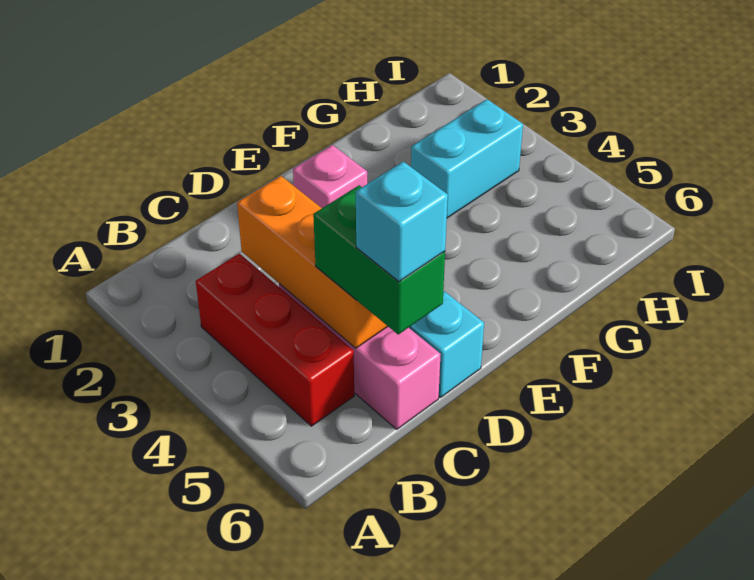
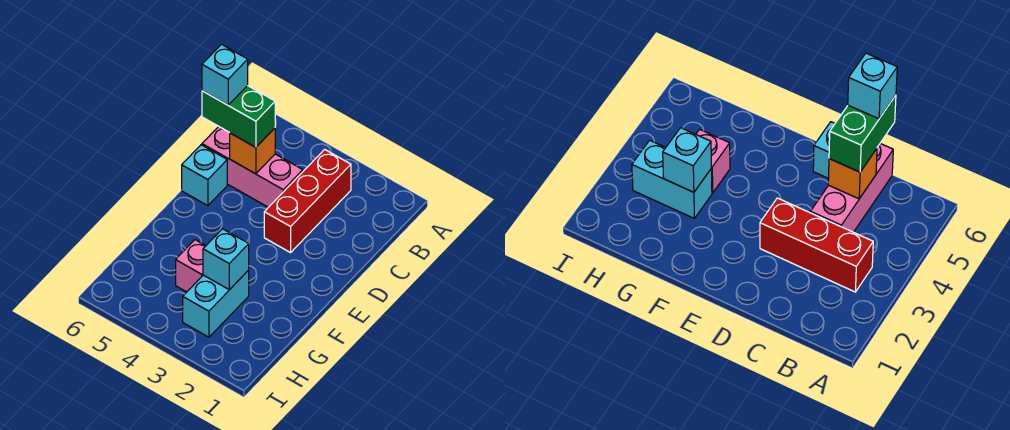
red brick B3:B5 level 1 -> red brick B3:D3 level 1
orange brick C3:C5 level 2 -> orange brick C5 level 2
pink brick E2 level 1 -> pink brick G4 level 1
none -> cyan brick G3 level 2

